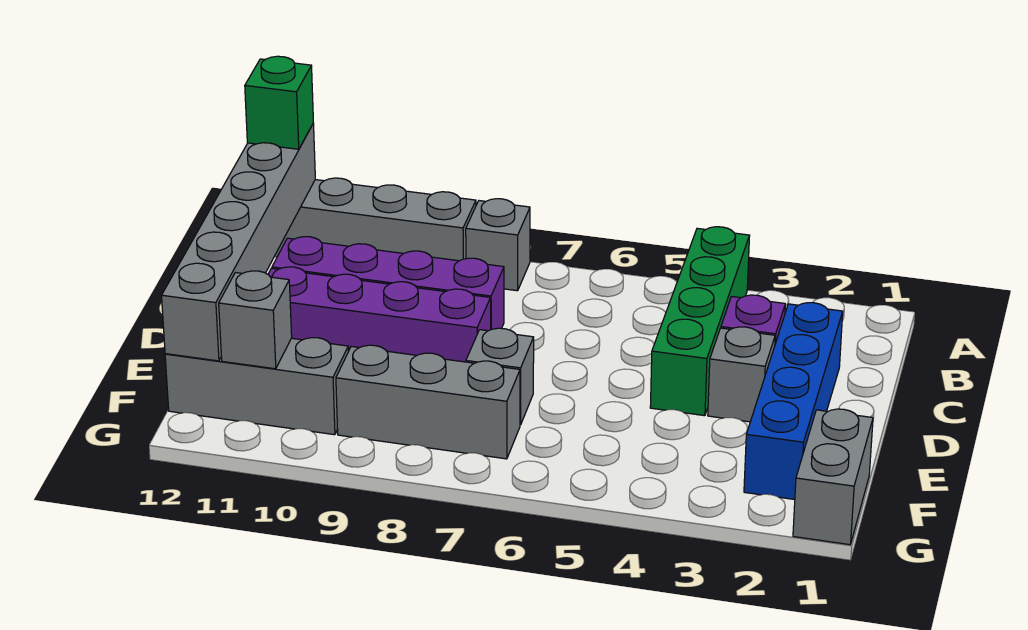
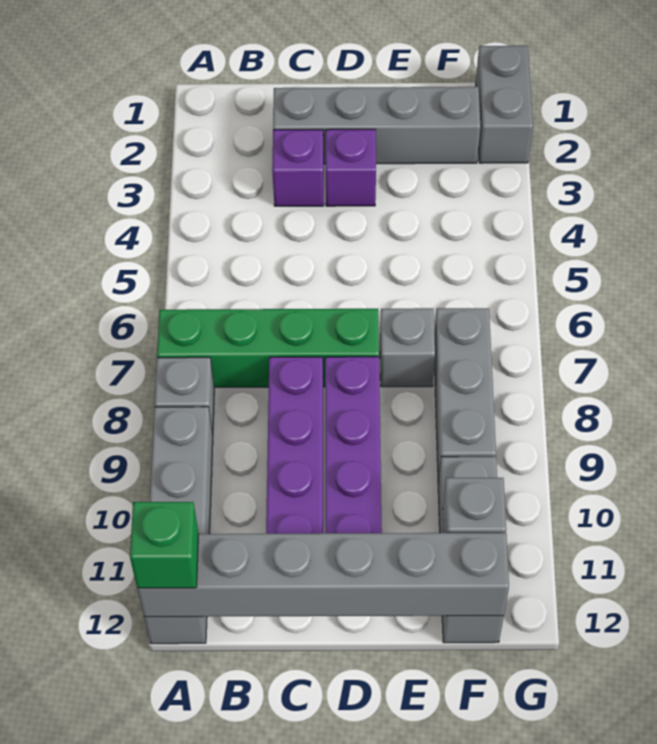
green brick A4:D4 level 1 -> green brick A7:D7 level 1
blue brick C2:F2 level 1 -> grey brick C2:F2 level 1
grey brick D3 level 1 -> purple brick D3 level 1
grey brick F1:G1 level 1 -> grey brick G1:G2 level 1

